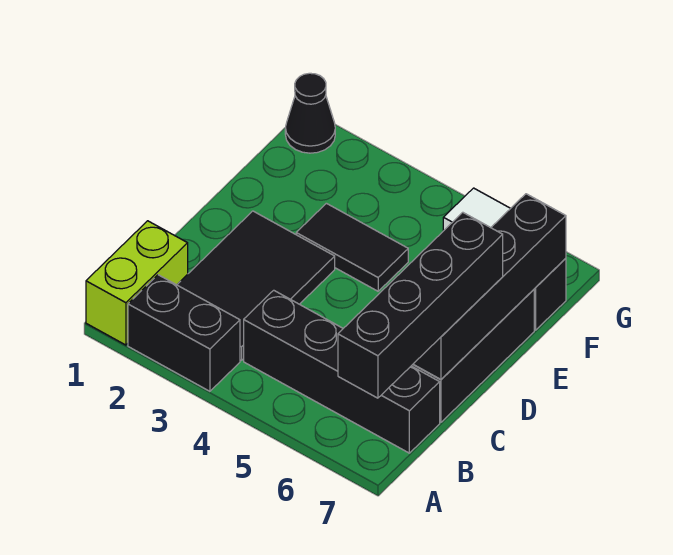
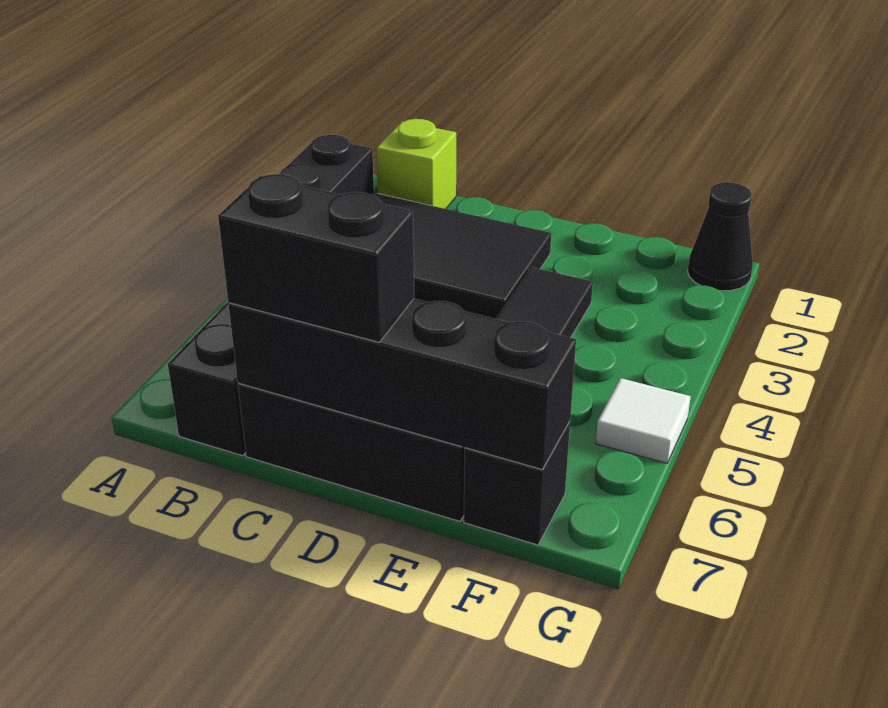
lime brick A1:B1 level 1 -> lime brick B1 level 1
black brick A7:D7 level 3 -> black brick C7:D7 level 3

